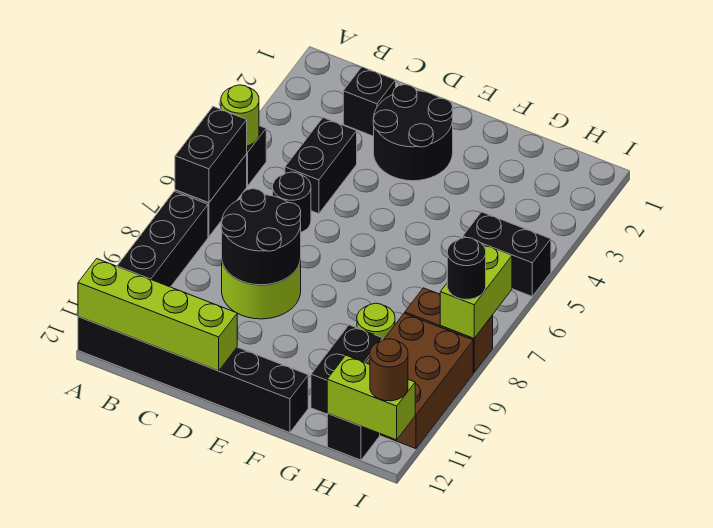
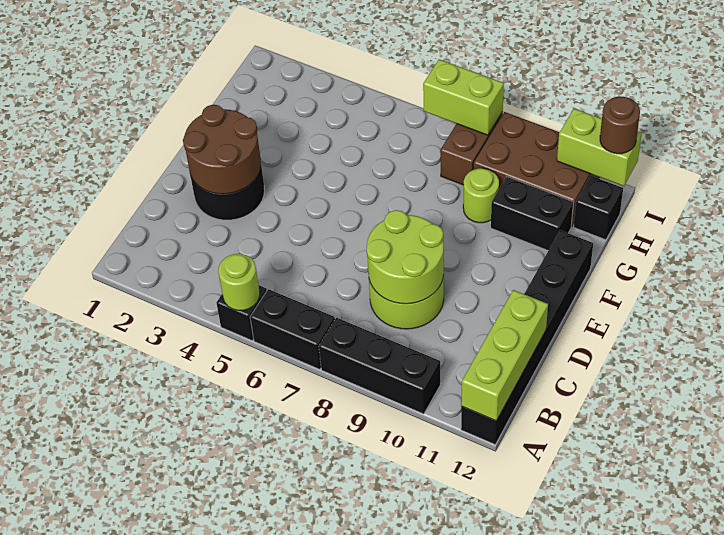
black brick A6:A7 level 2 -> none
lime brick A12:D12 level 2 -> lime brick A12:C12 level 2
black brick C2 level 1 -> none
black brick C4:C5 level 1 -> none
black round brick C6 level 1 -> none
black round brick C8:D9 level 2 -> lime round brick C8:D9 level 2
none -> brown round brick D2:E3 level 2
black brick H5:I5 level 1 -> none
lime brick H12:I12 level 2 -> lime brick I11:I12 level 2
black round brick I8 level 3 -> none

